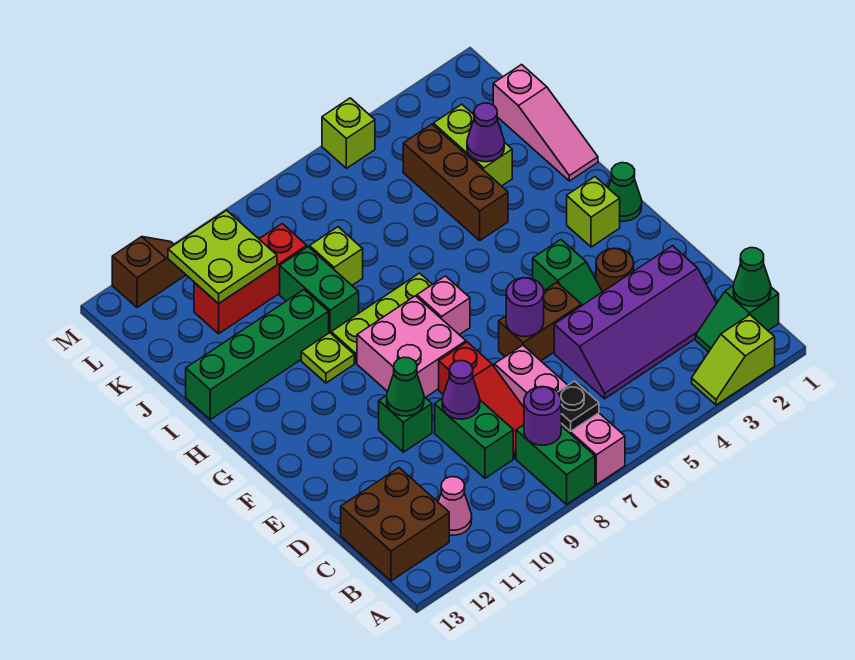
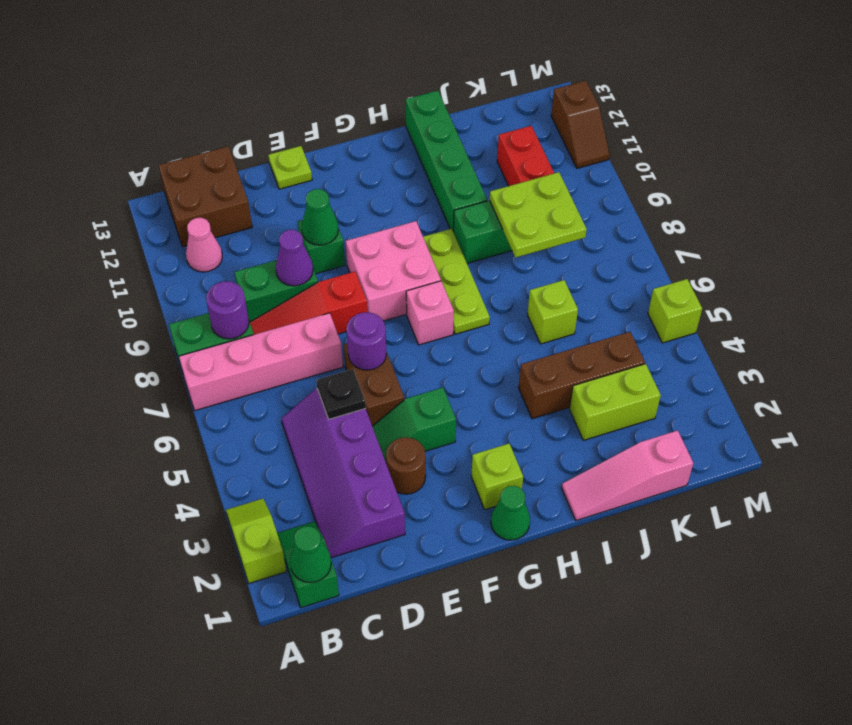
black plate B7 level 2 -> black plate D5 level 2
lime plate H10 level 1 -> lime plate E13 level 1
purple cone J3 level 2 -> none
lime brick J8 level 1 -> lime brick J6 level 1
lime plate K10:L11 level 2 -> lime plate J8:K9 level 2

